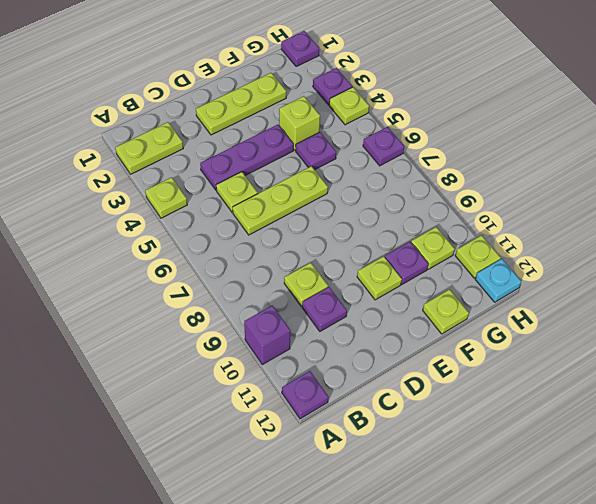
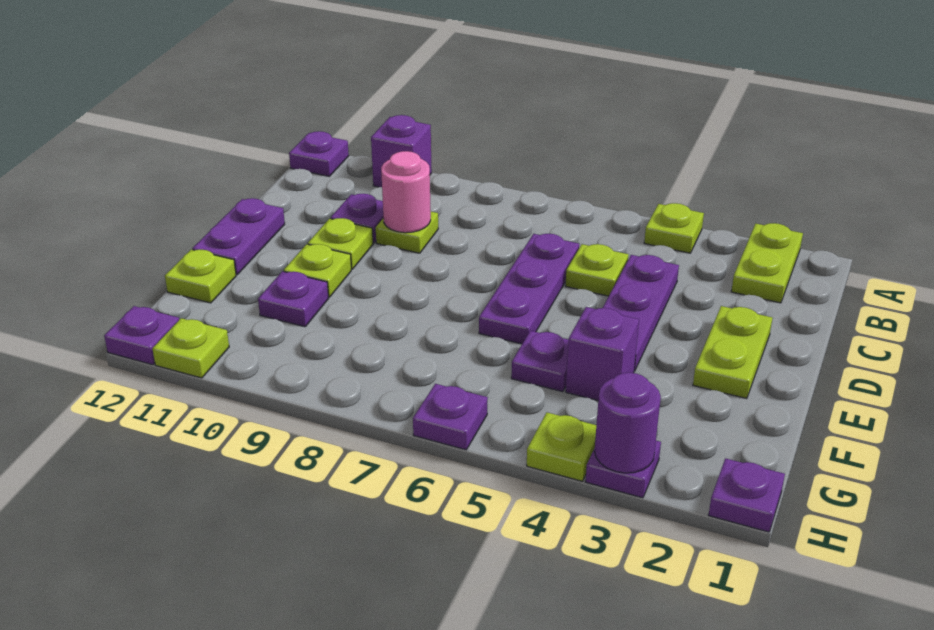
lime plate C6:E6 level 1 -> purple plate C6:E6 level 1
none -> pink round brick C9 level 2
lime plate D2:F2 level 1 -> lime plate D2:E2 level 1
none -> purple plate D12:E12 level 1
lime brick F4 level 1 -> purple brick F4 level 1
lime plate G10 level 1 -> lime plate D10 level 1
none -> purple round brick H3 level 2
cyan plate H12 level 1 -> purple plate H12 level 1

